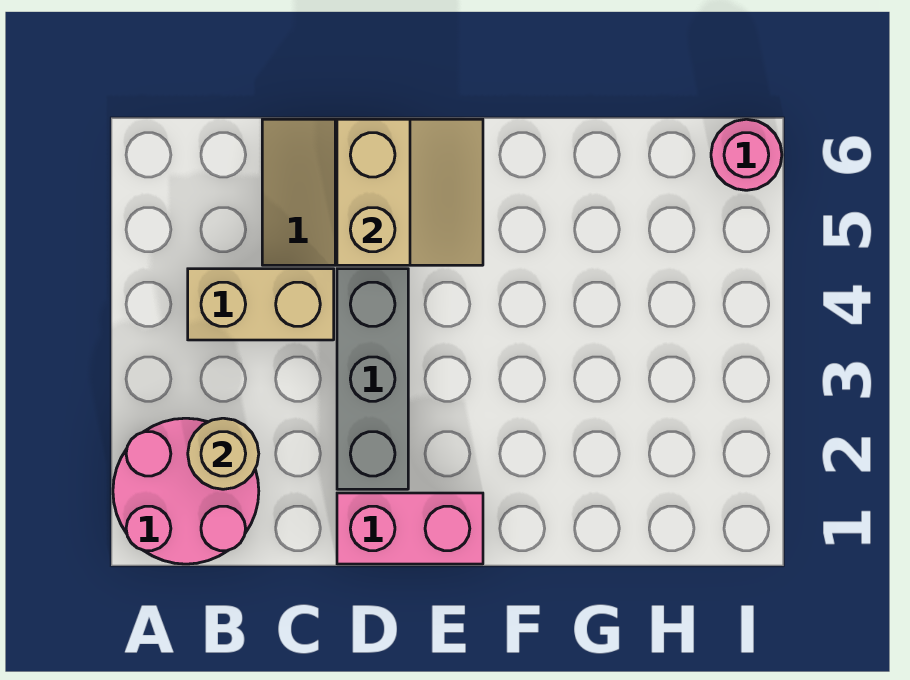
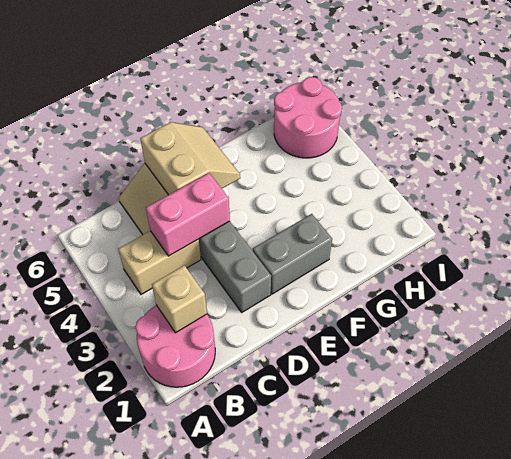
tan round brick B2 level 2 -> tan brick B2 level 2
pink brick D1:E1 level 1 -> pink brick C4:D4 level 2
none -> grey brick E2:F2 level 1
pink round brick I6 level 1 -> pink round brick H5:I6 level 1

